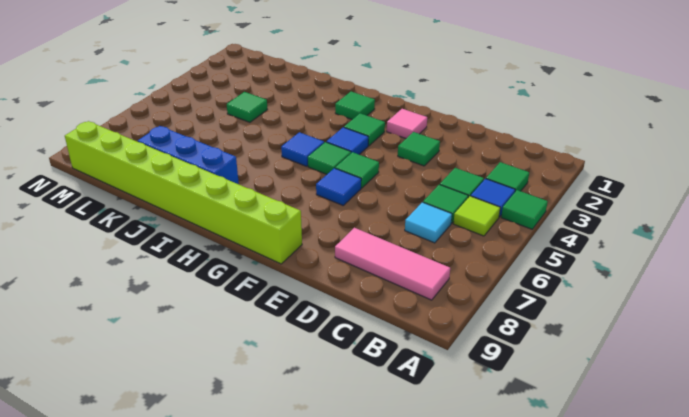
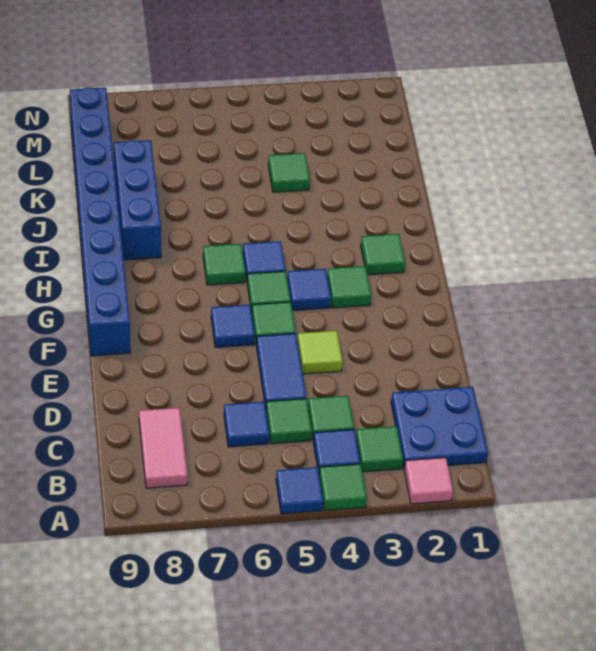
none -> blue tile A5 level 1
none -> blue plate B1:C2 level 1
lime tile B5 level 1 -> lime tile E4 level 1
pink tile B8:D8 level 1 -> pink tile B8:C8 level 1
cyan tile C6 level 1 -> blue tile C6 level 1
none -> blue tile D5:E5 level 1
green tile E3 level 1 -> green tile H6 level 1
pink tile F2 level 1 -> pink tile A2 level 1
lime brick F9:M9 level 1 -> blue brick F9:M9 level 1

